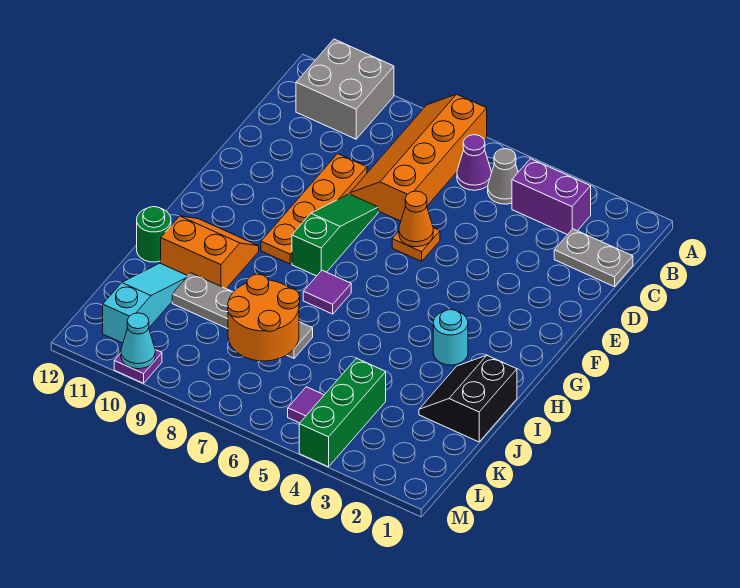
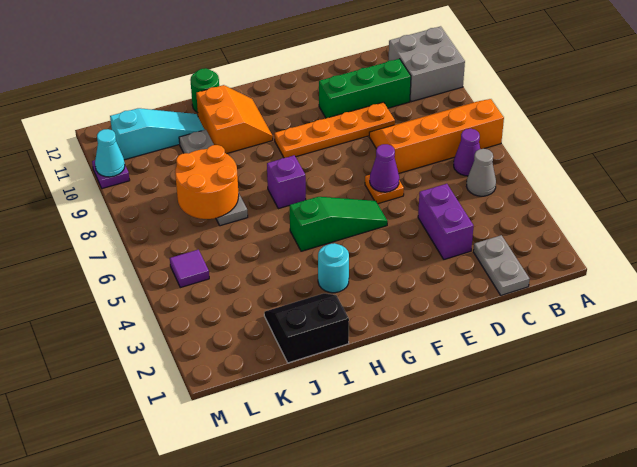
purple brick B3:B4 level 1 -> purple brick D3:D4 level 1
orange cone E6 level 2 -> purple cone E6 level 2
green slope E8:G8 level 1 top G -> green slope F5:H5 level 1 top H
purple tile H7 level 1 -> purple brick H7 level 1
green brick K4:M4 level 1 -> green brick C10:E10 level 1

